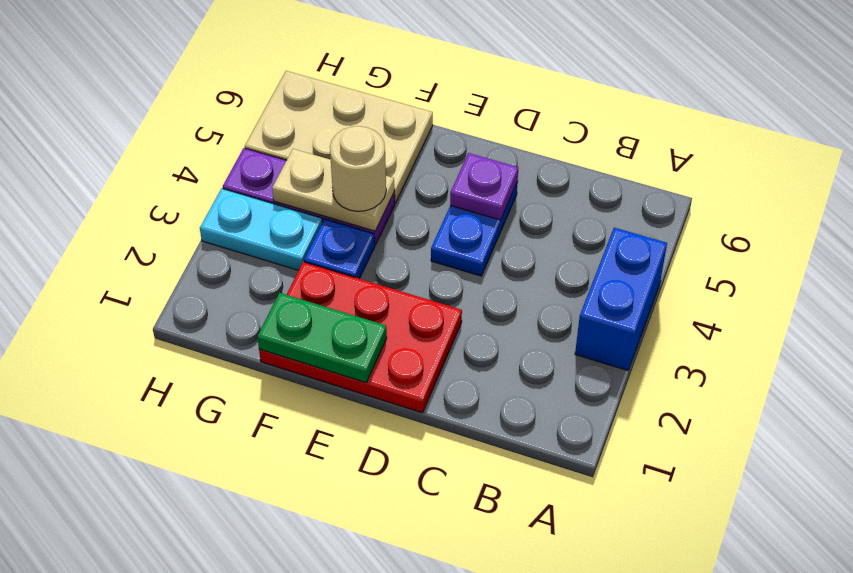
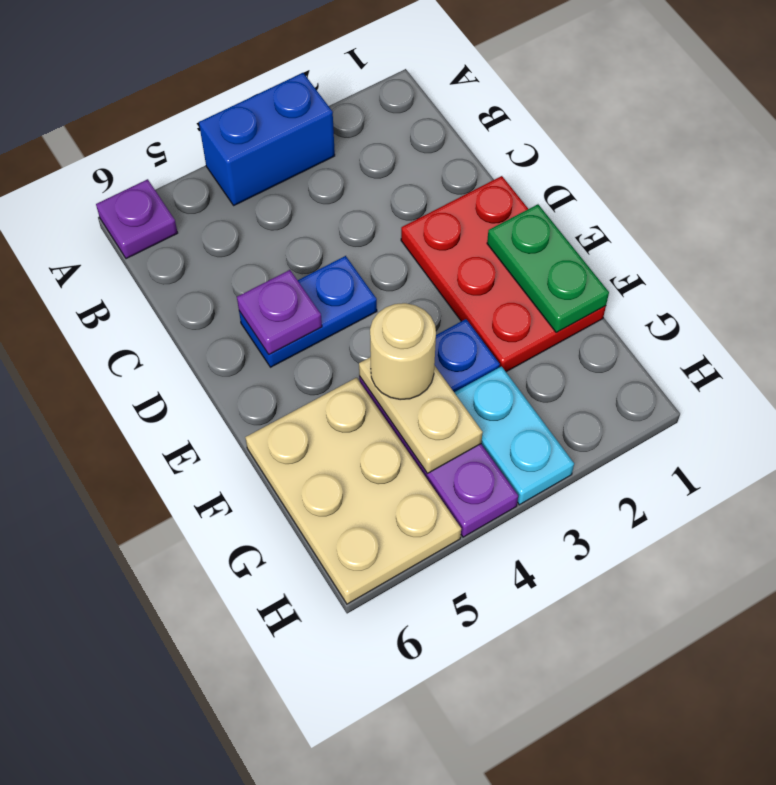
none -> purple plate A6 level 1

